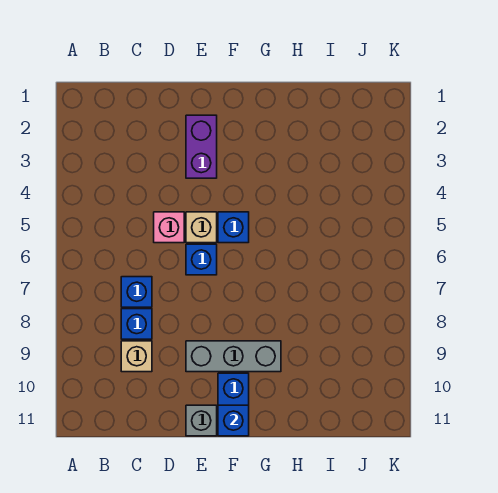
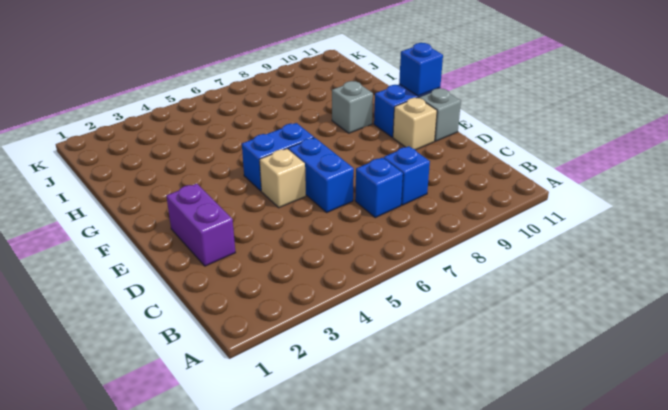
tan brick C9 level 1 -> tan brick E10 level 1
pink brick D5 level 1 -> none
purple brick E2:E3 level 1 -> purple brick D2:E2 level 1
blue brick E6 level 1 -> blue brick D6:E6 level 1
grey brick E9:G9 level 1 -> grey brick G9 level 1
blue brick F5 level 1 -> blue brick F5:F6 level 1

